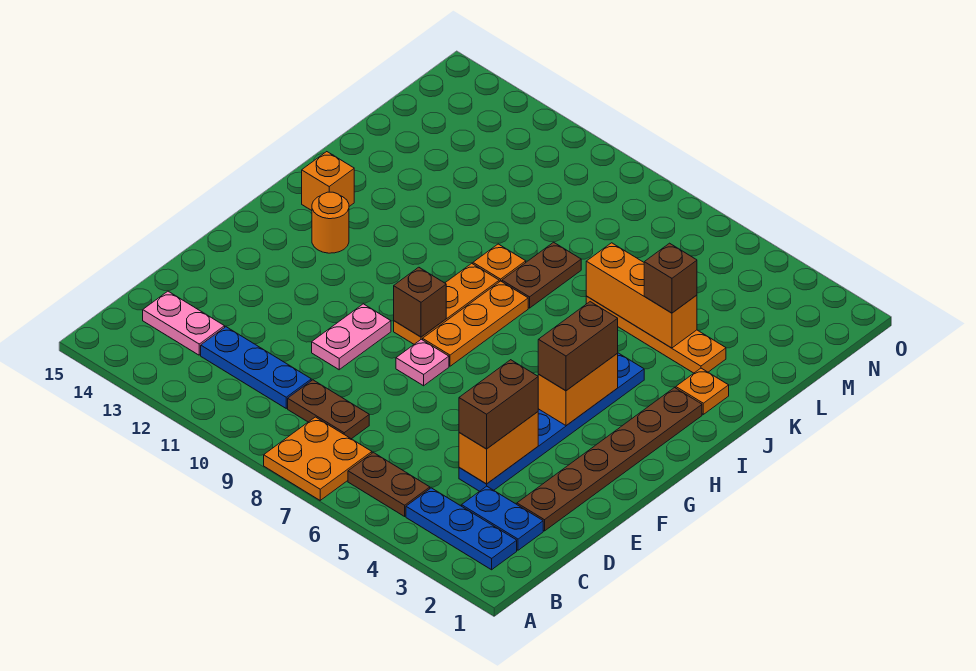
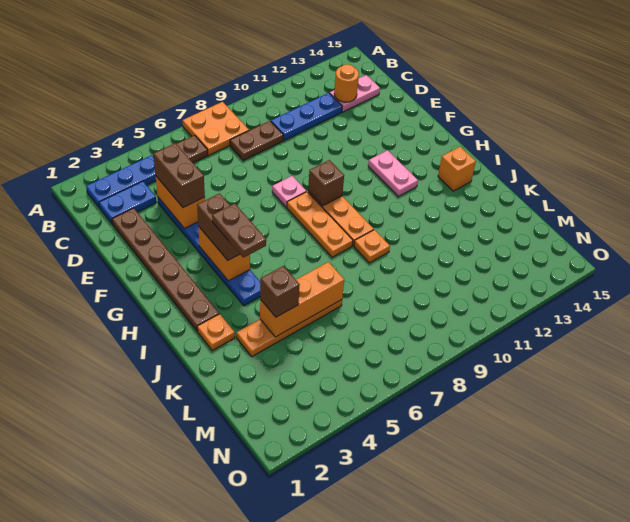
pink plate E10:F10 level 1 -> pink plate G12:H12 level 1
orange round brick H13 level 1 -> orange round brick C13 level 2
brown plate J8:K8 level 1 -> brown plate H4:I4 level 4

